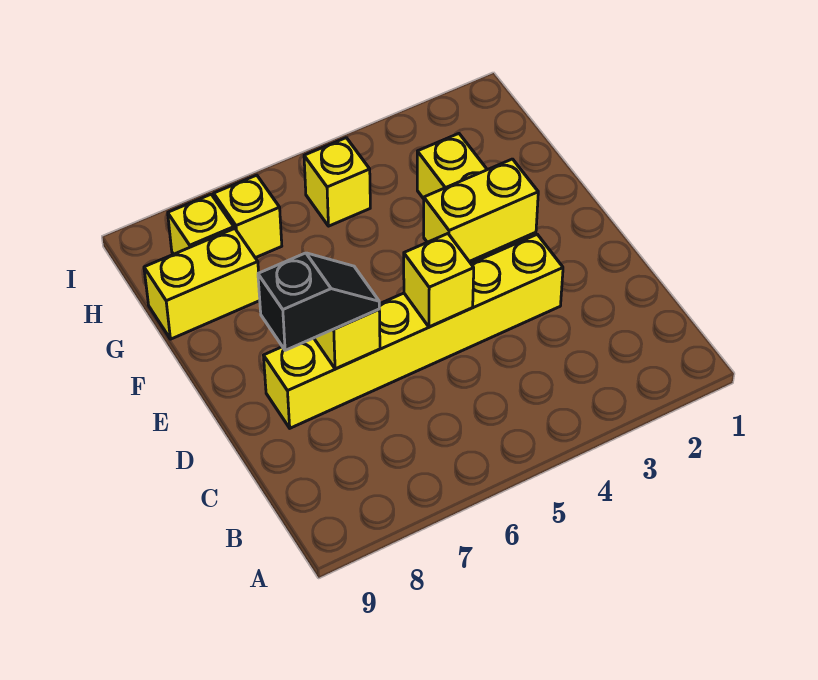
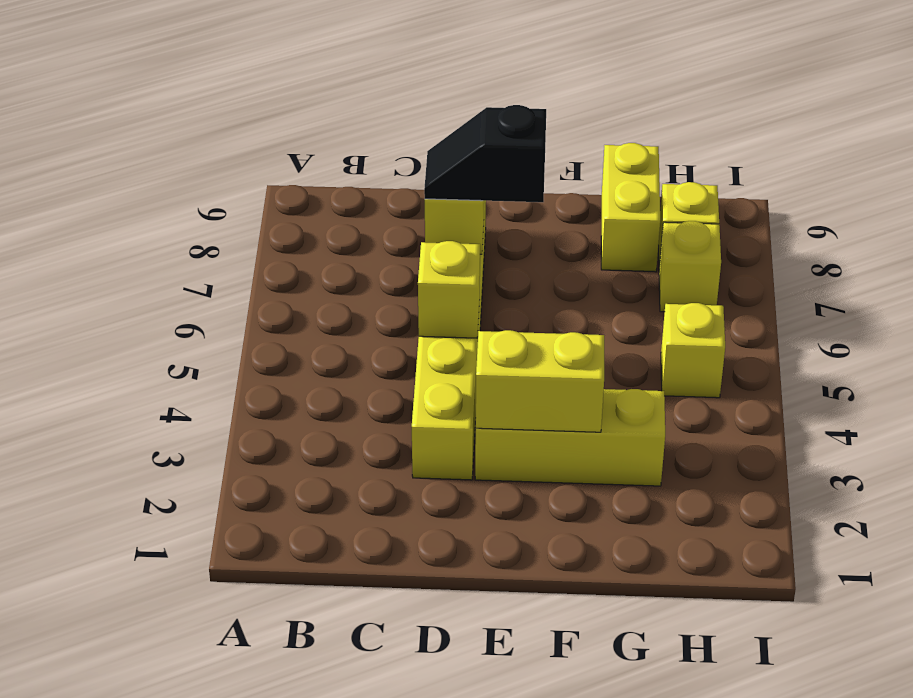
black slope D7:D8 level 3 top 8 -> black slope D7:E7 level 3 top E
yellow brick E3:E4 level 2 -> yellow brick E3:F3 level 2

